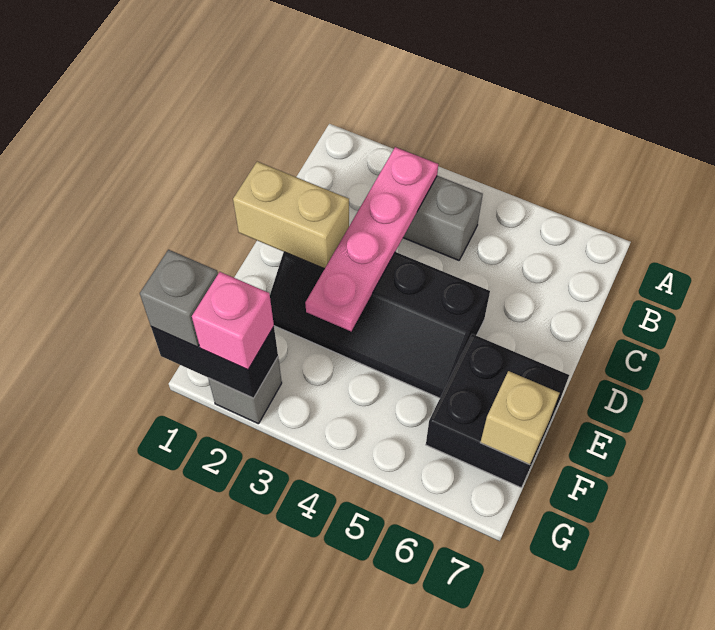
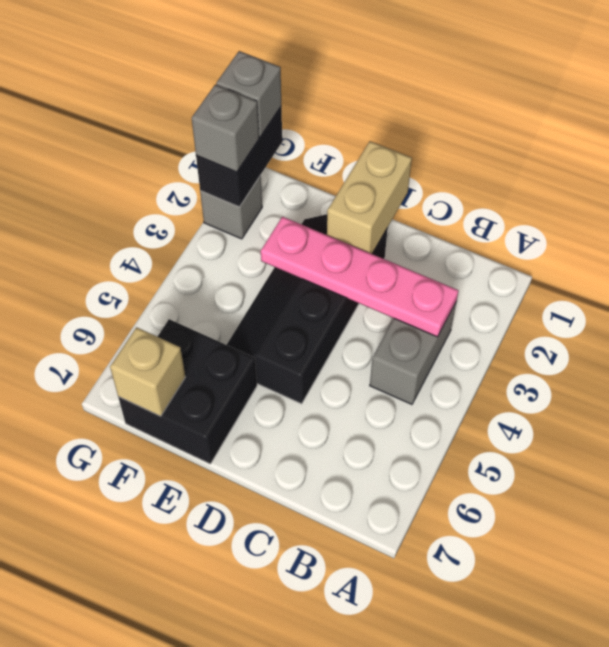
pink brick G2 level 3 -> grey brick G2 level 3

